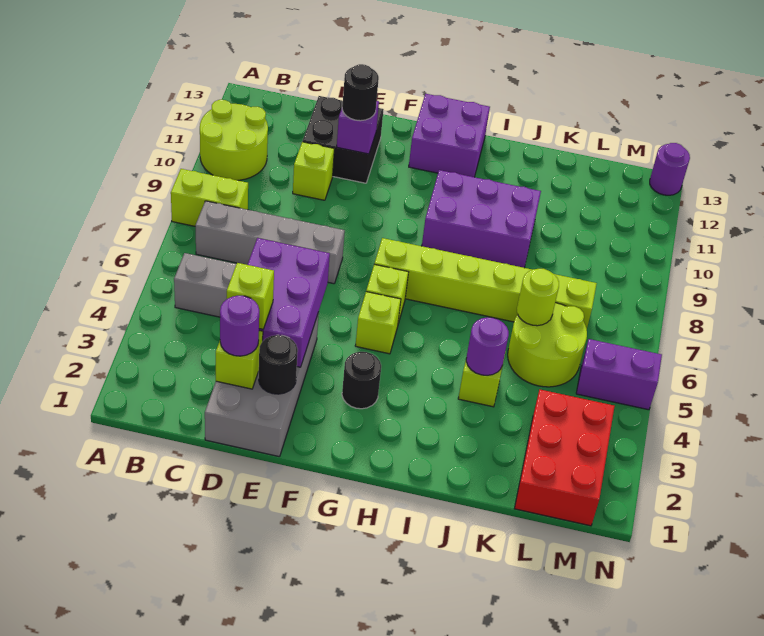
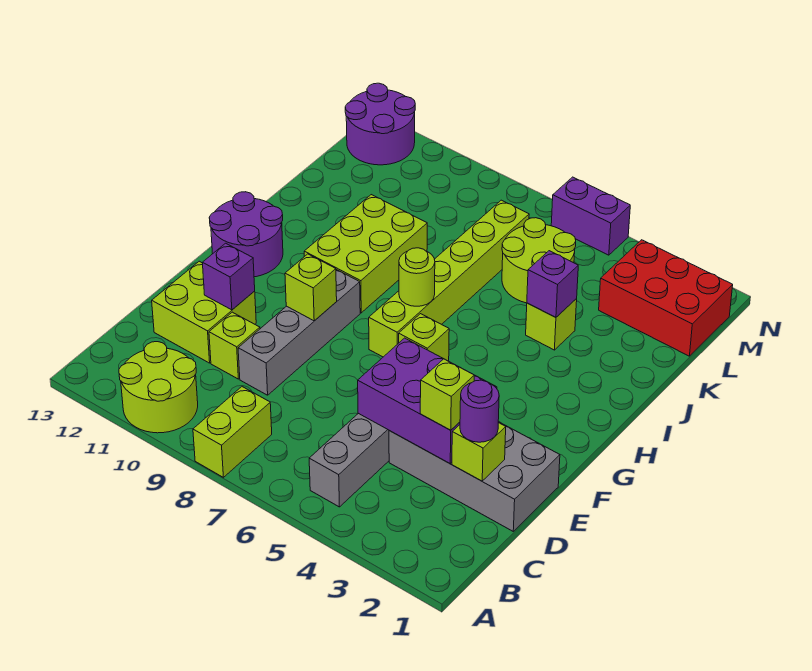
grey brick B7:E7 level 1 -> grey brick D9:G9 level 1
black brick D11:E12 level 1 -> lime brick D11:E12 level 1
black round brick E2 level 2 -> none
black round brick E11 level 3 -> none
black round brick G3 level 1 -> none
lime brick G5 level 1 -> lime brick F9 level 2
purple brick G12:H13 level 1 -> purple round brick G12:H13 level 1
purple brick H9:J10 level 1 -> lime brick H9:J10 level 1
purple round brick J4 level 2 -> purple brick J4 level 2
lime round brick K6 level 2 -> lime round brick H7 level 2
purple brick M5:N5 level 1 -> purple brick N5:N6 level 1
purple round brick N13 level 1 -> purple round brick M12:N13 level 1

